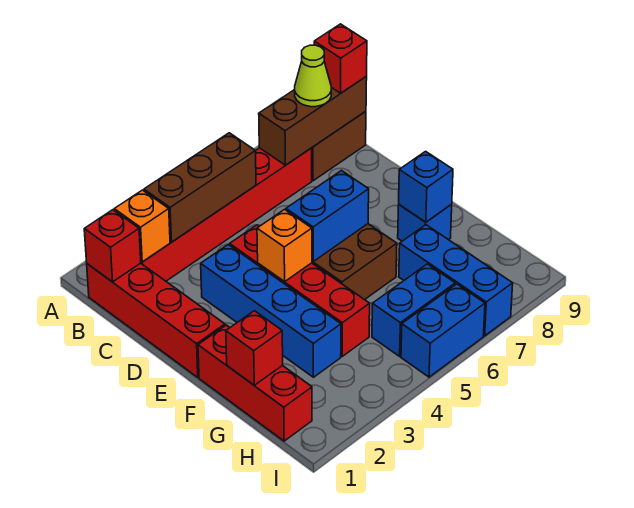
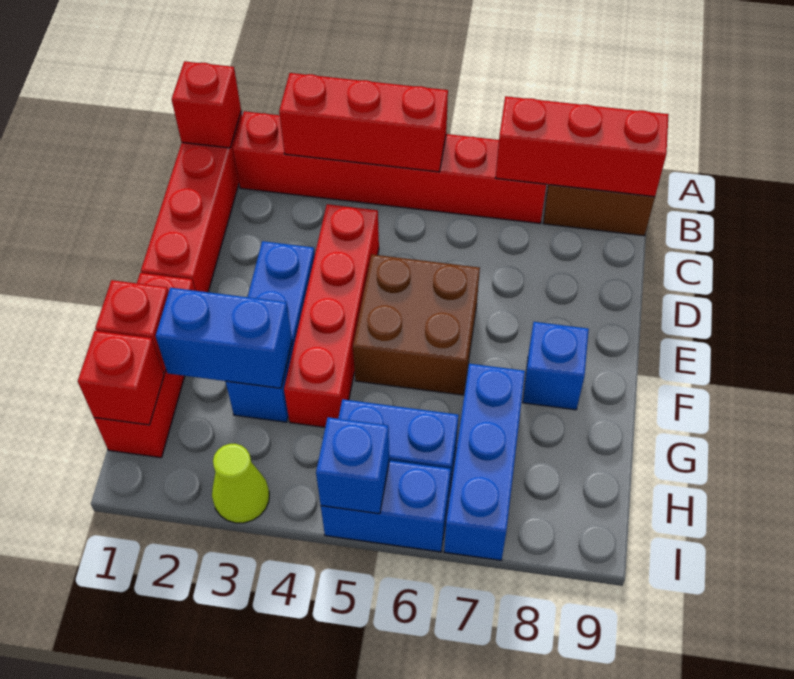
orange brick B2 level 2 -> none
brown brick B3:B5 level 2 -> red brick B3:B5 level 2
brown brick B7:B9 level 2 -> red brick B7:B9 level 2
lime cone B8 level 3 -> lime cone I3 level 1
red brick B9 level 3 -> red brick H1 level 2
blue brick D3:G3 level 1 -> blue brick E3:G3 level 1
orange brick E4 level 2 -> none
blue brick E5:E6 level 2 -> blue brick G2:G3 level 2
blue brick F8 level 2 -> blue brick I5 level 2

